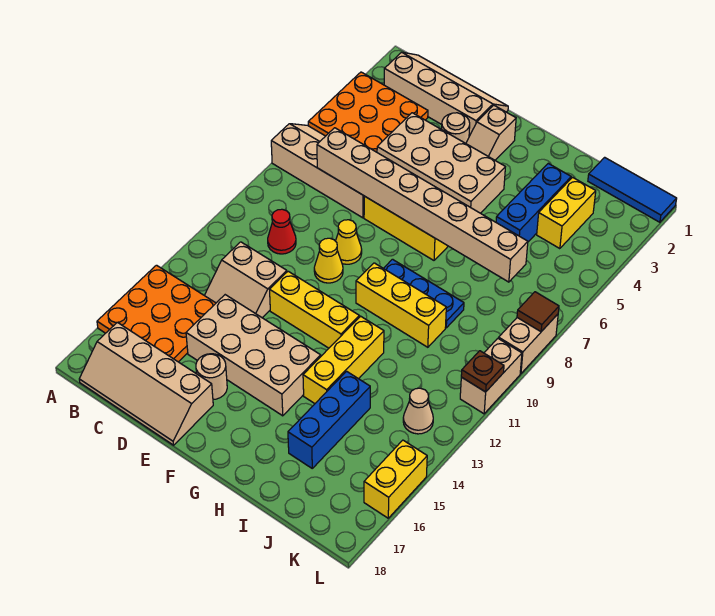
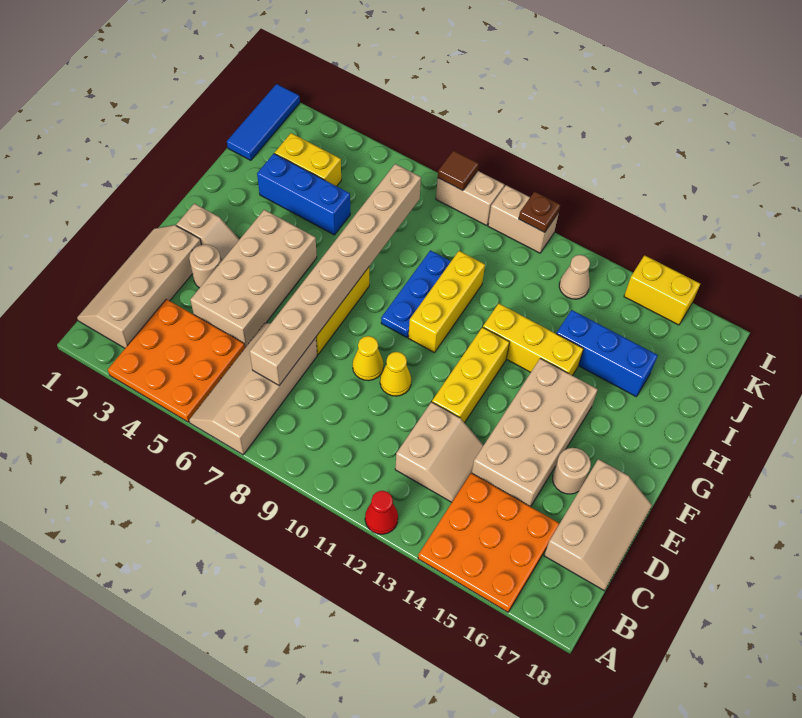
tan slope B17:E18 level 1 top 17 -> tan slope C17:E18 level 1 top 17
red cone C10 level 1 -> red cone A12 level 1

